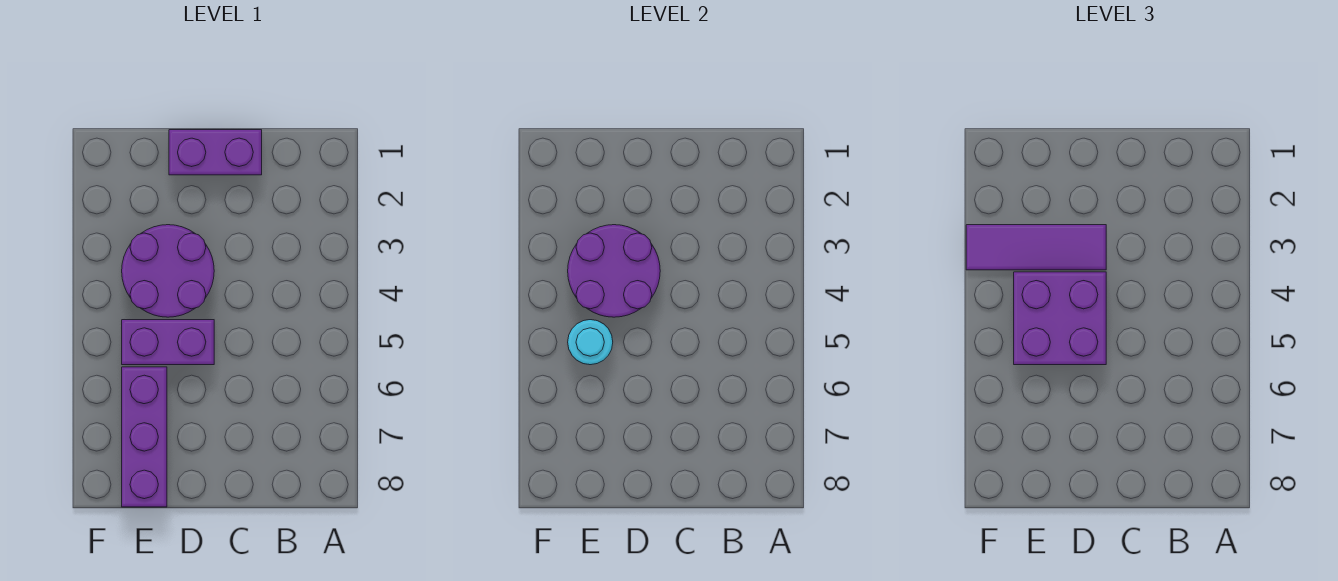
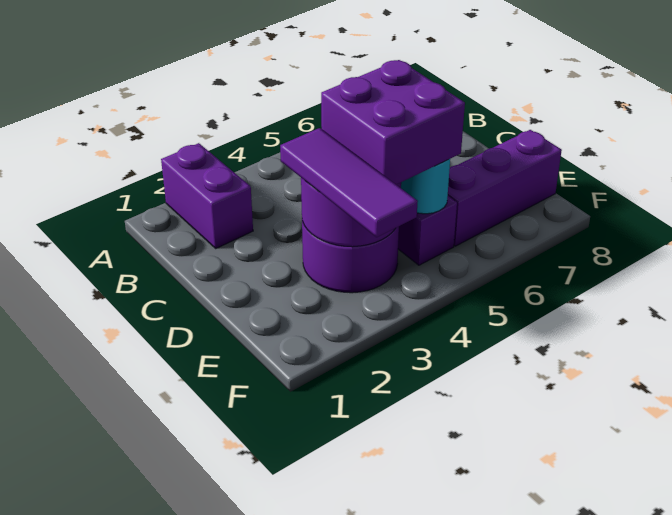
purple brick C1:D1 level 1 -> purple brick A2:B2 level 1

